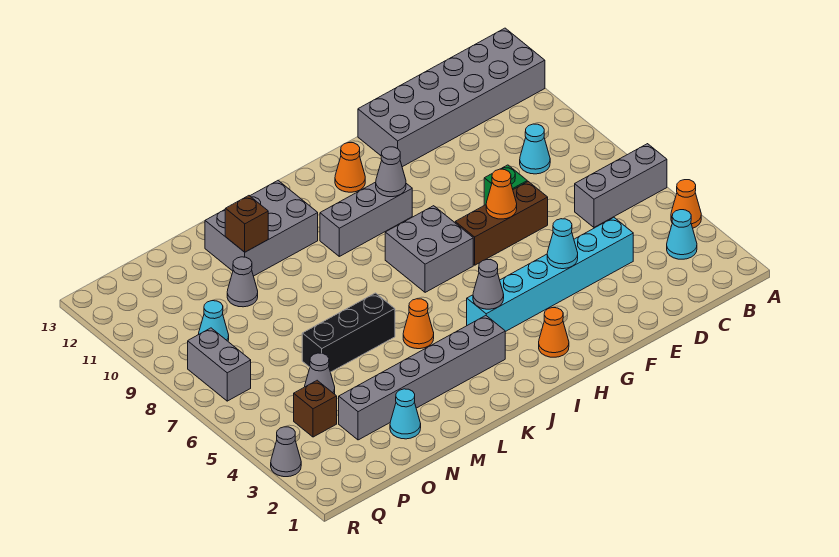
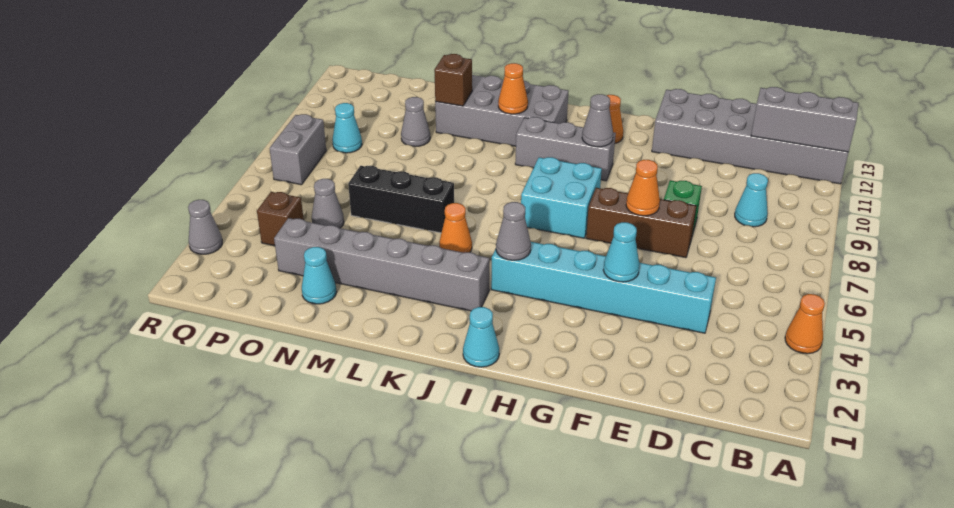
grey brick A6:C6 level 1 -> grey brick A12:C12 level 2
cyan cone B3 level 1 -> cyan cone I1 level 1
orange cone H2 level 1 -> orange cone K11 level 2
grey brick H7:I8 level 1 -> cyan brick H7:I8 level 1
grey brick K11:M12 level 1 -> grey brick J11:M12 level 1

